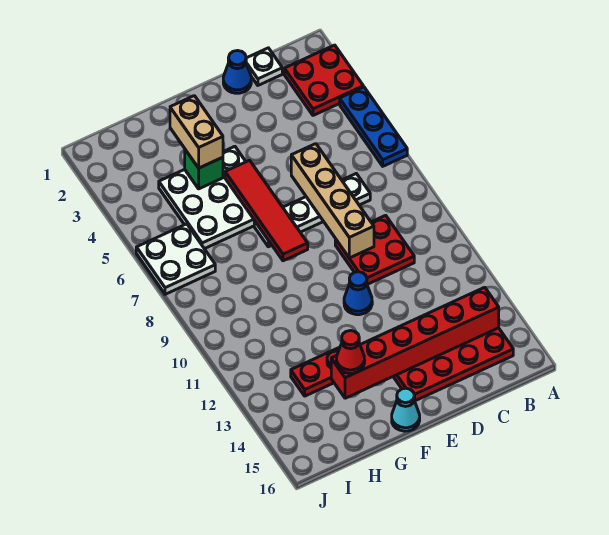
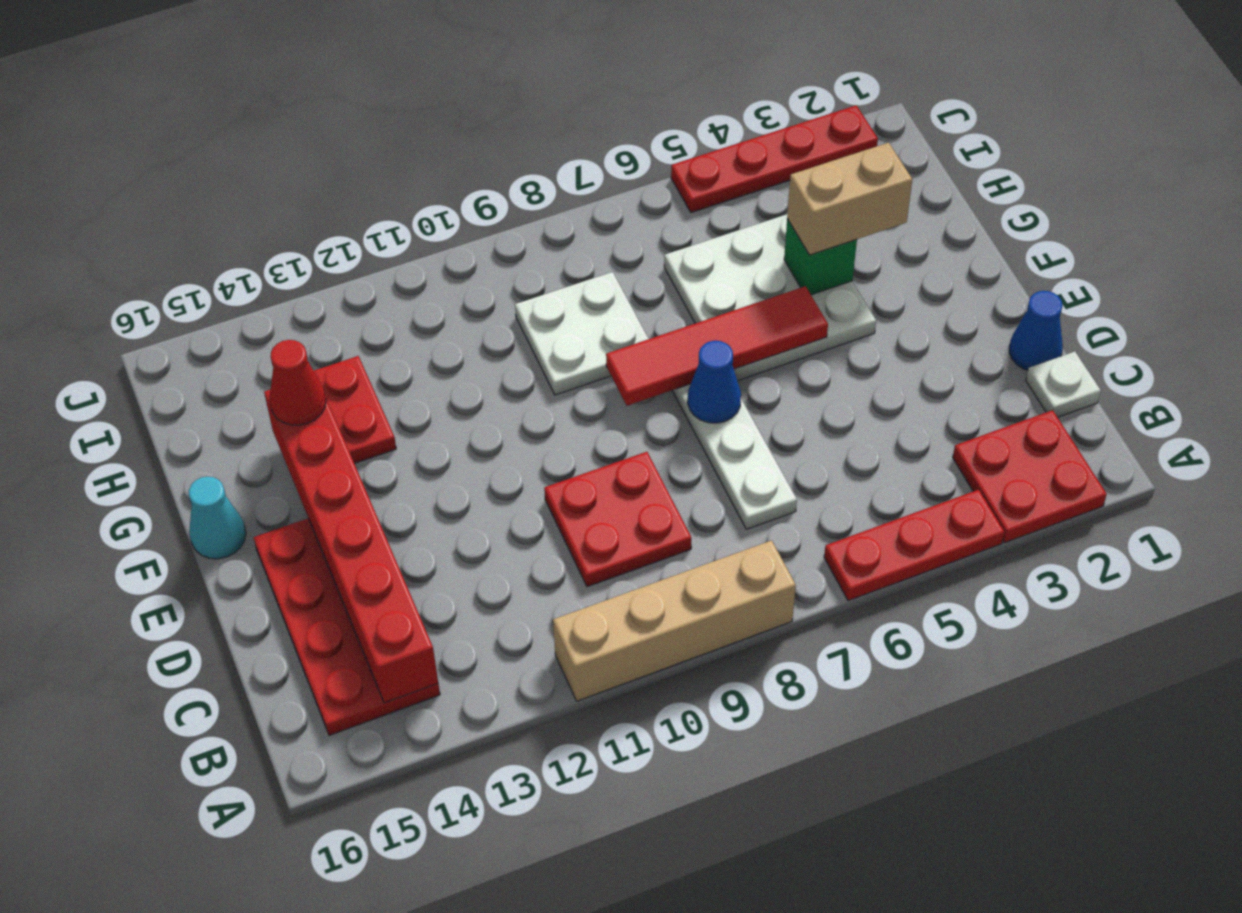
blue plate A4:A6 level 1 -> red plate A4:A6 level 1
tan brick D6:D9 level 2 -> tan brick A8:A11 level 1
blue cone E11 level 1 -> blue cone E7 level 2
white plate I6:J7 level 1 -> white plate G8:H9 level 1
none -> red plate J2:J5 level 1

